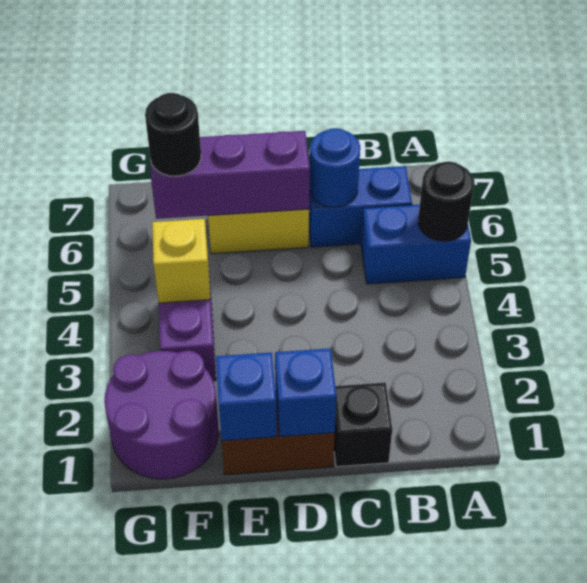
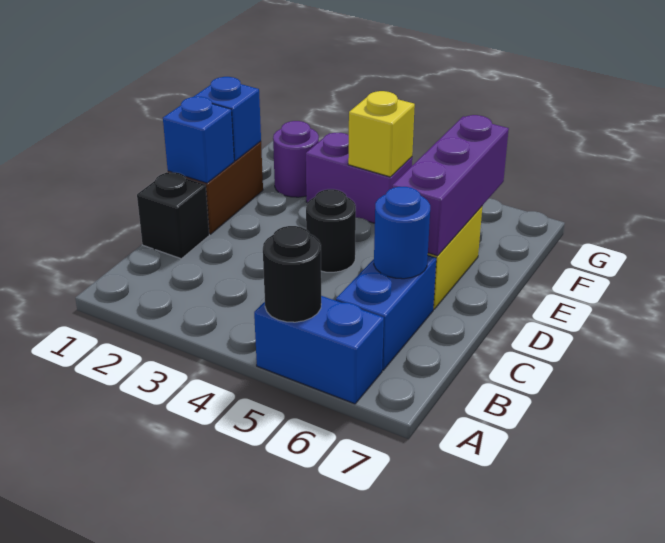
blue brick A5:B5 level 1 -> blue brick A5:A6 level 1
purple round brick F1:G2 level 1 -> purple round brick F2 level 1
black round brick F6 level 3 -> black round brick D4 level 1

